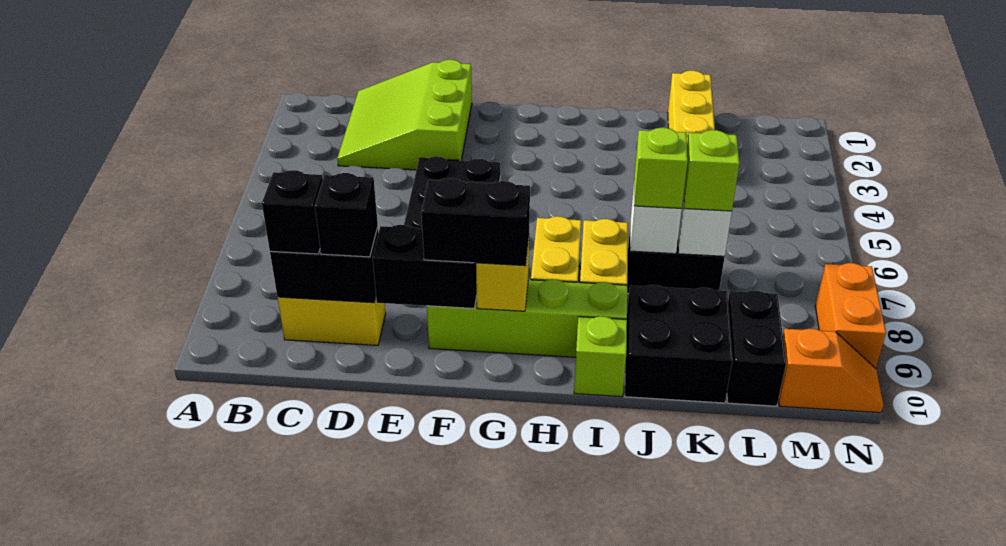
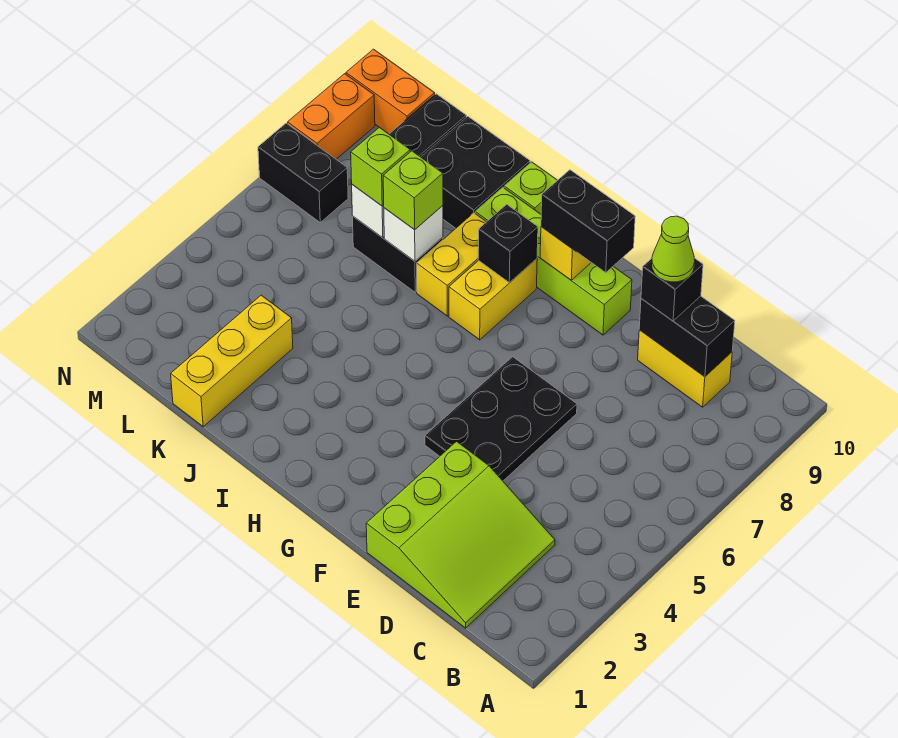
black brick C9 level 3 -> black brick H8 level 2
none -> lime cone D9 level 4
black brick E9:F9 level 2 -> black brick M7:N7 level 1
orange slope M10:N10 level 1 top M -> orange brick M10:N10 level 1

